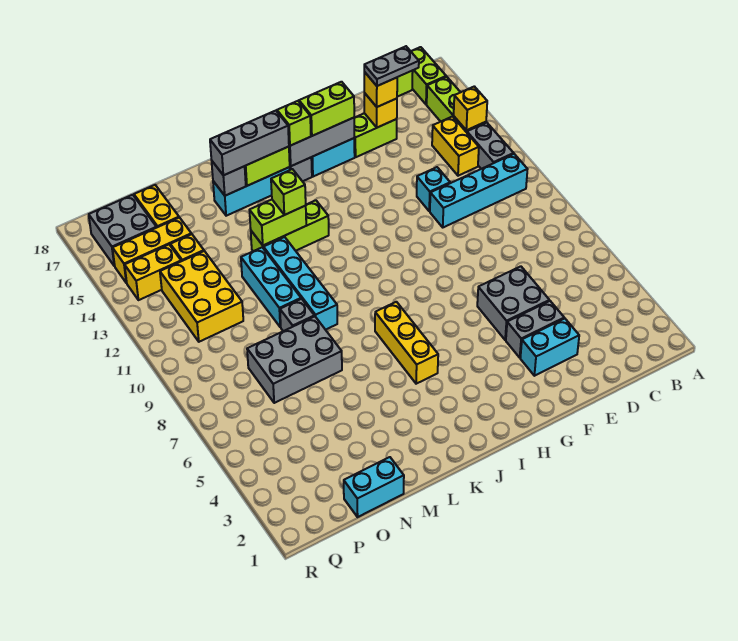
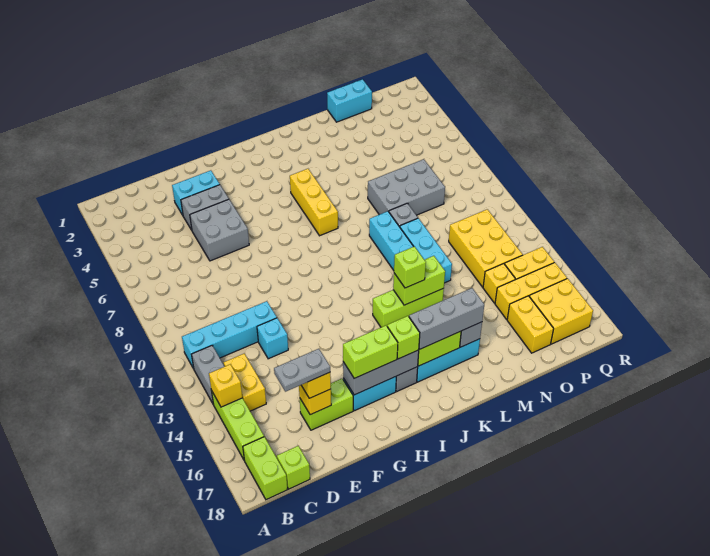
grey brick P16:Q17 level 1 -> yellow brick P16:Q17 level 1

